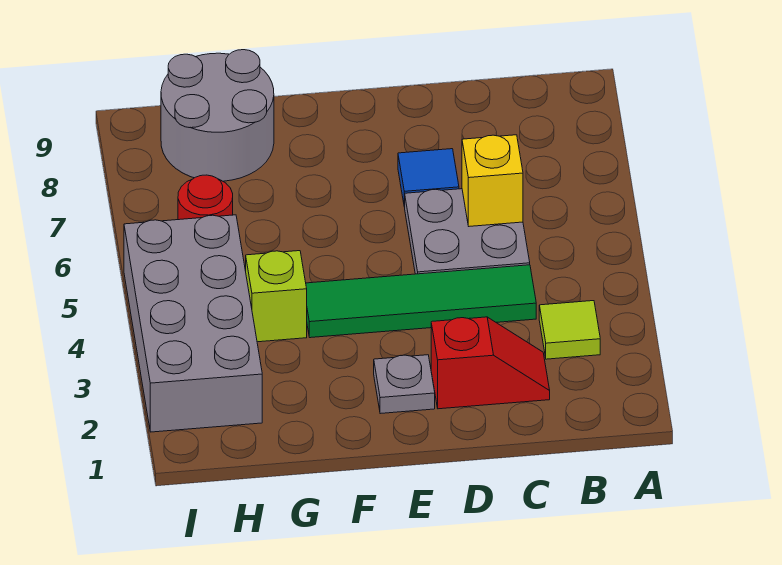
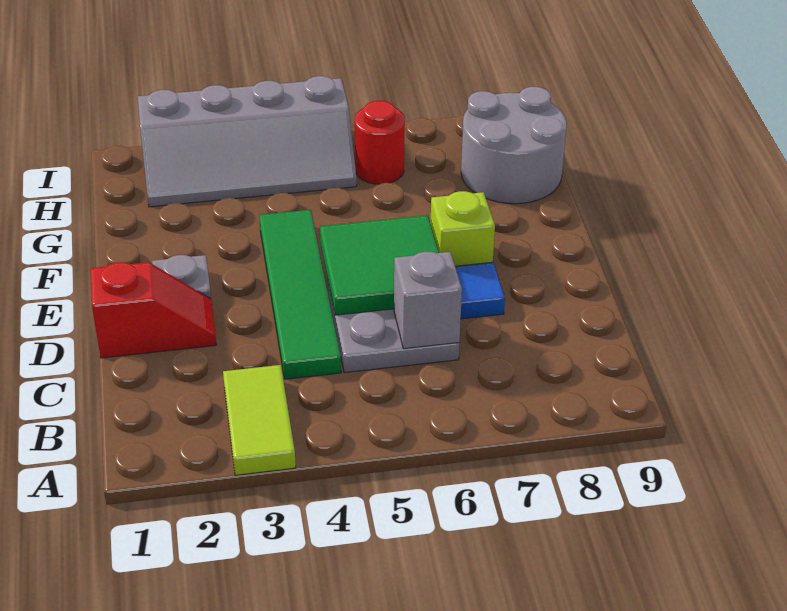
lime tile B3 level 1 -> lime tile A3:B3 level 1
red slope C2:D2 level 1 top D -> red slope D1:D2 level 1 top 1
yellow brick C6 level 2 -> grey brick C6 level 2
none -> green tile D5:E6 level 2
lime brick G4 level 1 -> lime brick E7 level 1
grey brick H2:I5 level 1 -> grey slope H2:I5 level 1 top I

